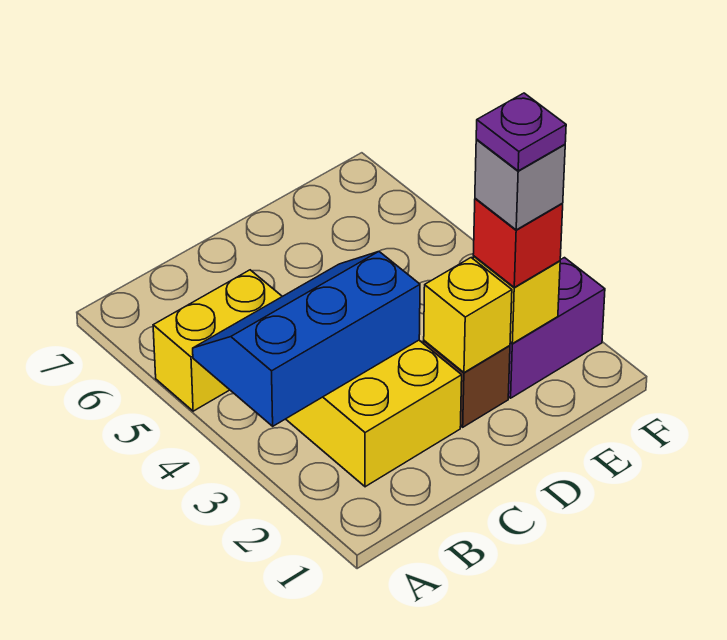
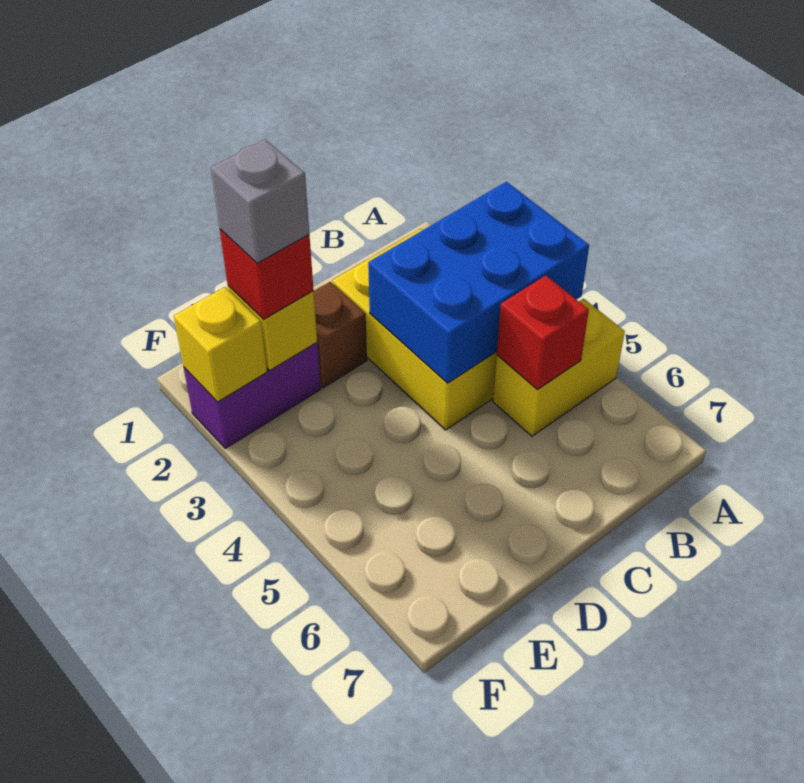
blue slope A3:C4 level 2 top 3 -> blue brick A3:C4 level 2
none -> red brick B5 level 2
yellow brick D2 level 2 -> yellow brick F2 level 2
purple plate E2 level 5 -> none

